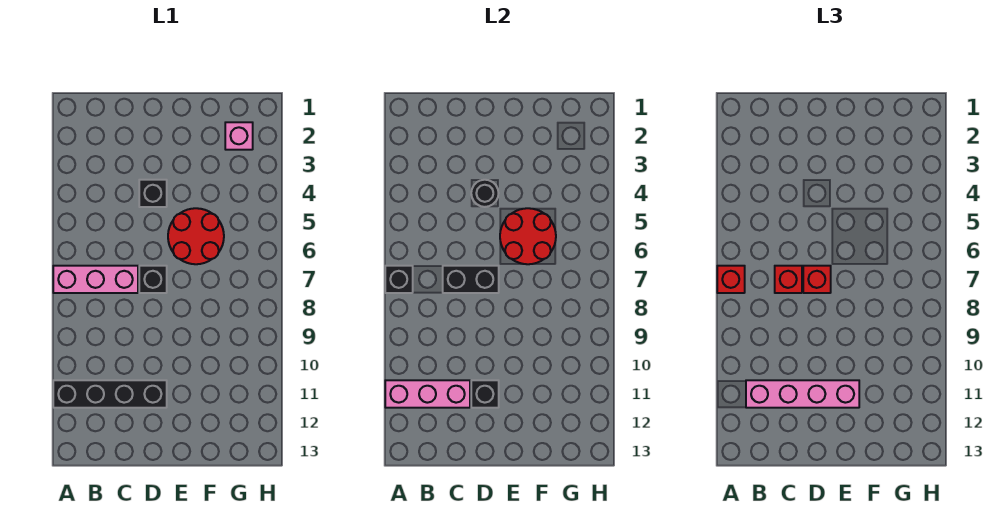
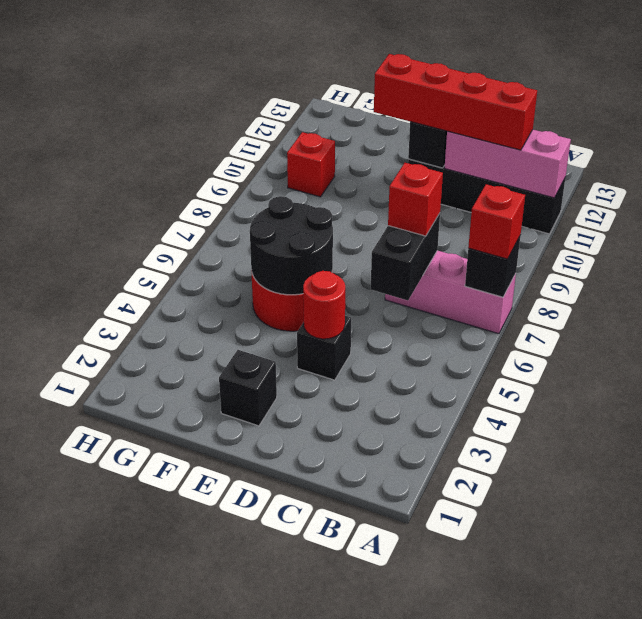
pink brick B11:E11 level 3 -> red brick B11:E11 level 3
black brick C7:D7 level 2 -> black brick C6:C7 level 2
black round brick D4 level 2 -> red round brick D4 level 2
black brick D7 level 1 -> black brick E2 level 1
red brick D7 level 3 -> red brick G10 level 1
red round brick E5:F6 level 2 -> black round brick E5:F6 level 2
pink brick G2 level 1 -> none

